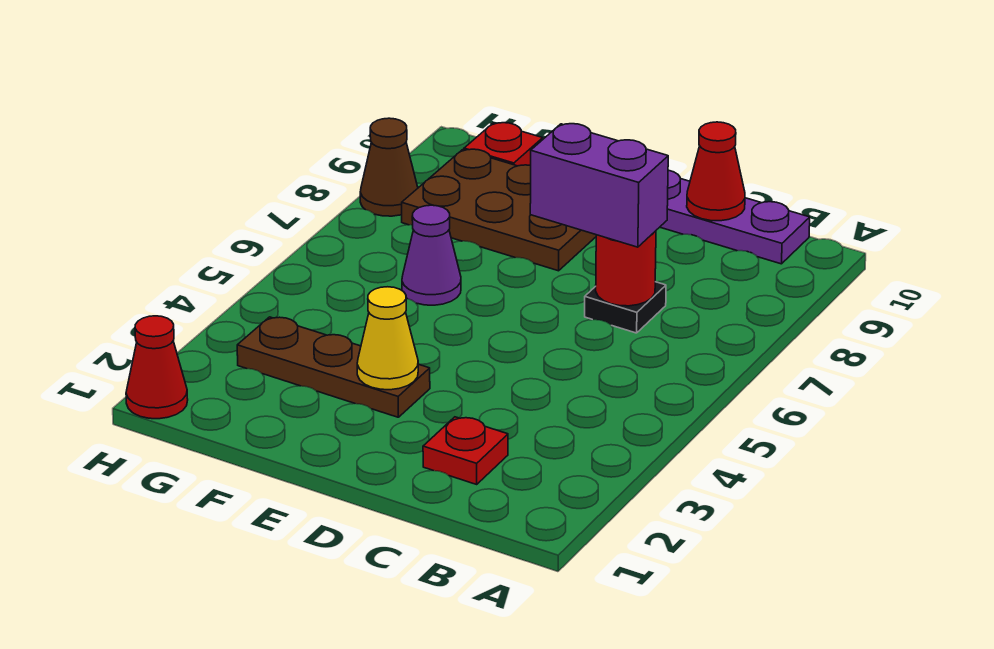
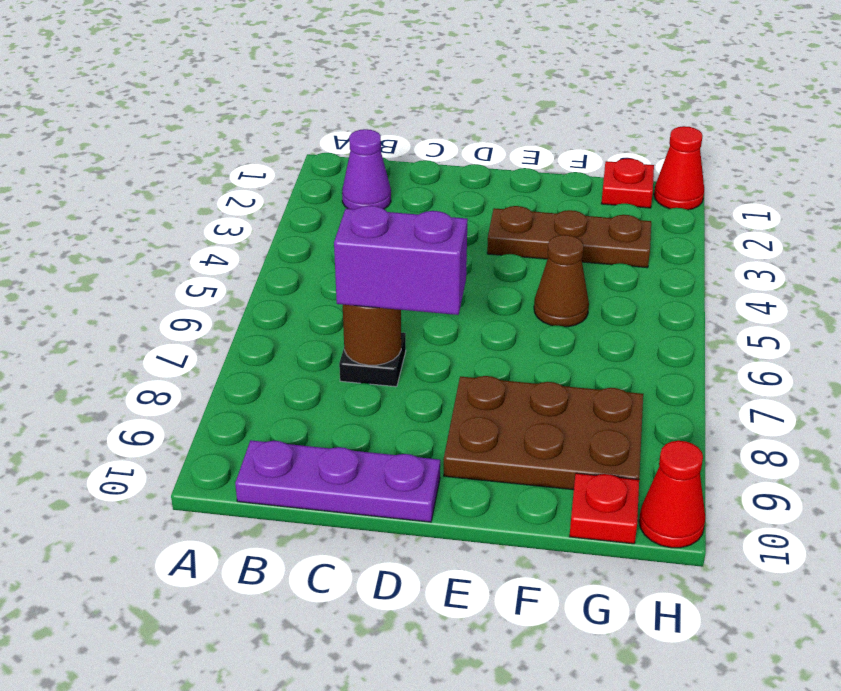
red plate C2 level 1 -> red plate G1 level 1
red round brick C7 level 2 -> brown round brick C7 level 2
red cone C10 level 2 -> red cone H10 level 1
yellow cone E3 level 2 -> none
purple cone F6 level 1 -> purple cone B2 level 1
brown cone H8 level 1 -> brown cone F5 level 1

